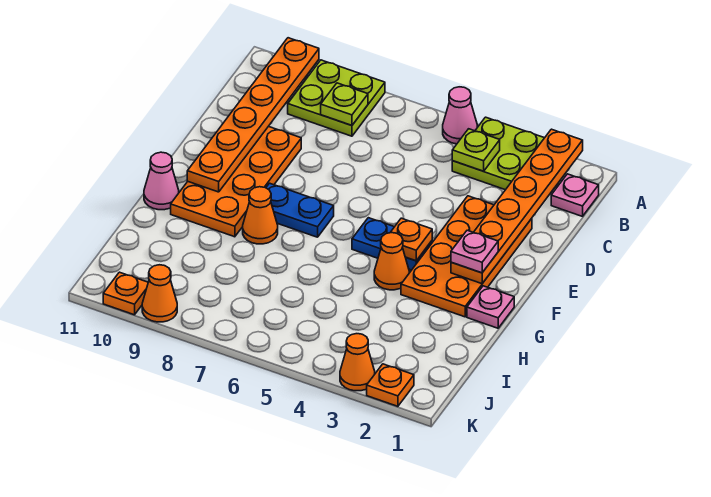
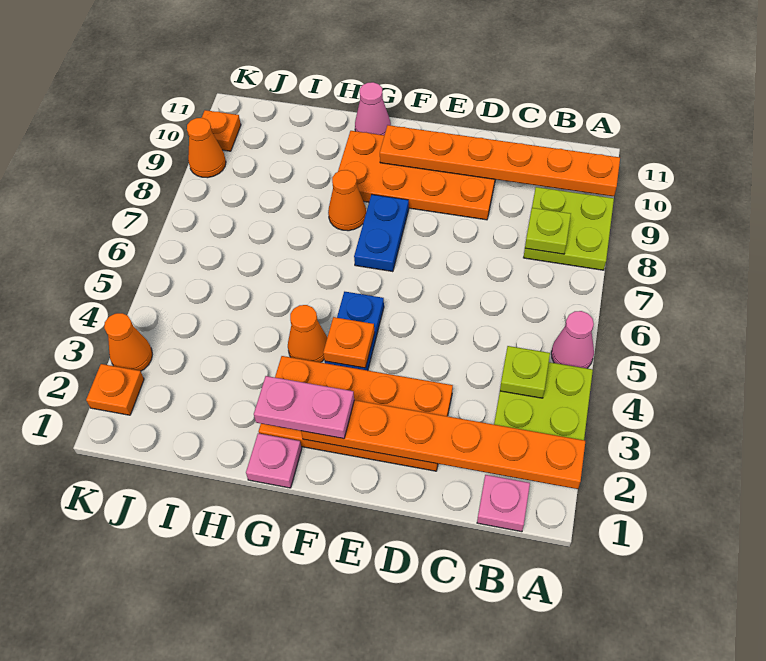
pink plate F2 level 3 -> pink plate F2:G2 level 3

